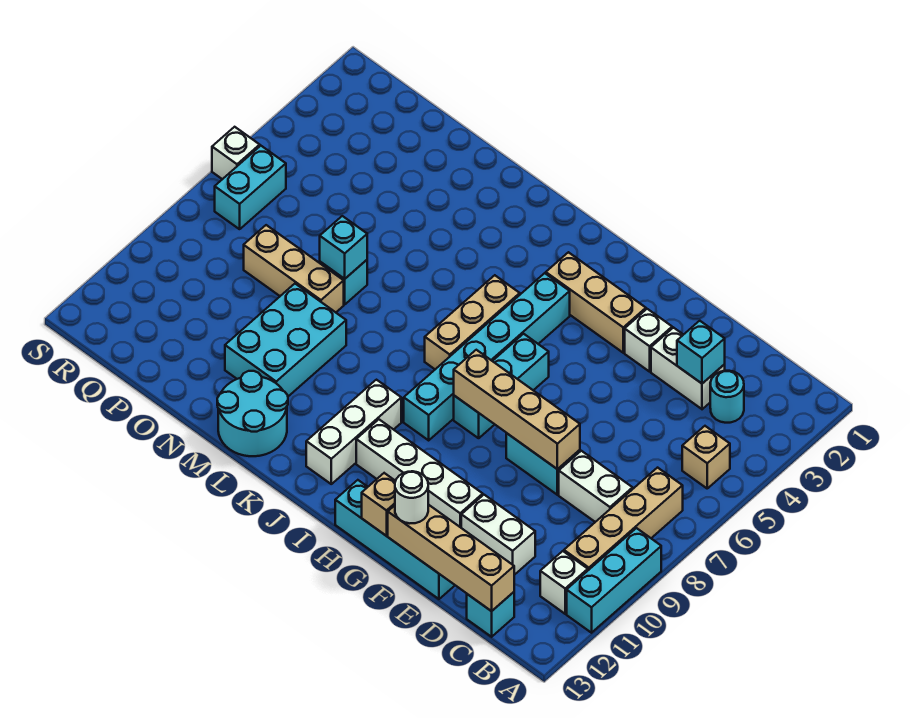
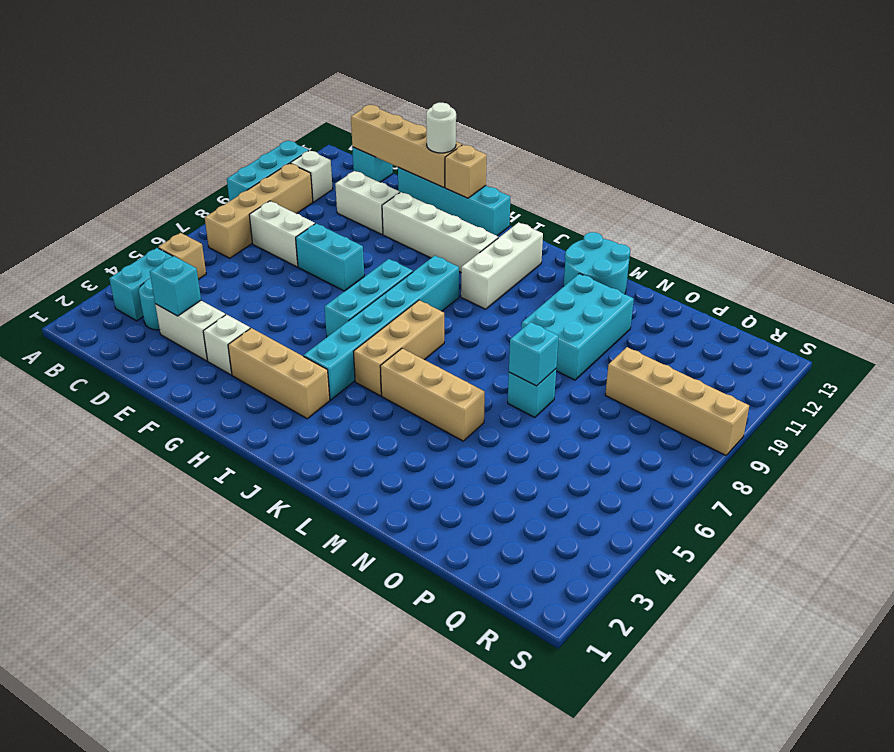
tan brick E8:H8 level 2 -> tan brick P9:S9 level 1
tan brick N8:P8 level 1 -> tan brick K5:M5 level 1
cyan brick R6:R7 level 1 -> cyan brick B3:B4 level 1
white brick S6 level 1 -> none

